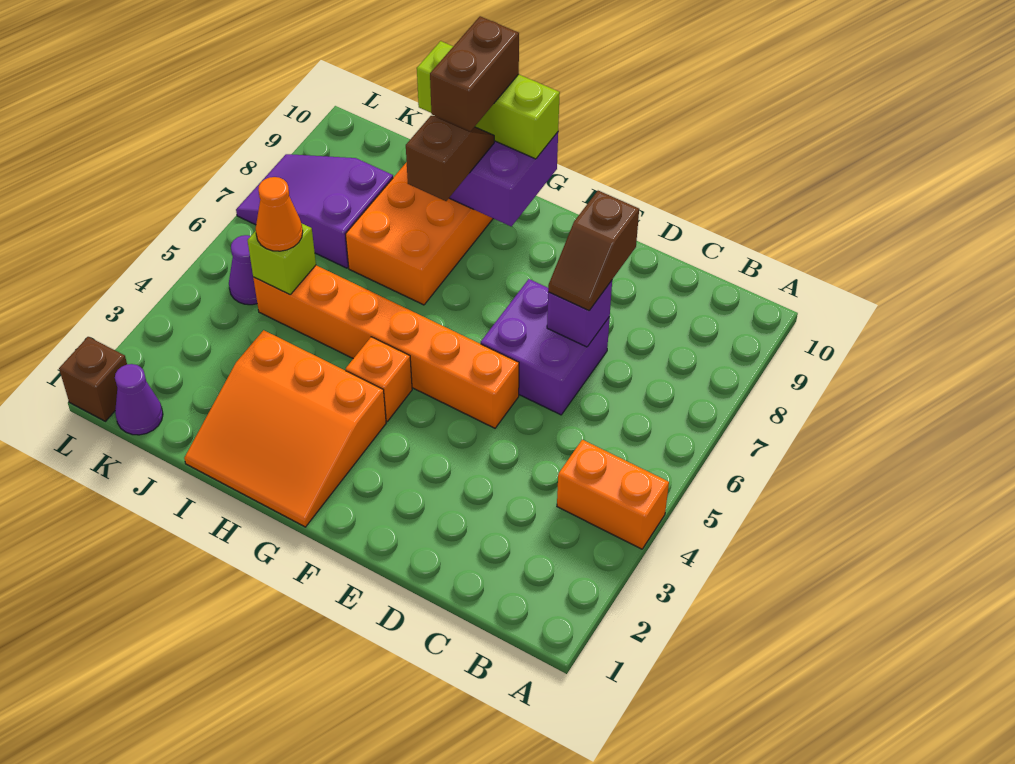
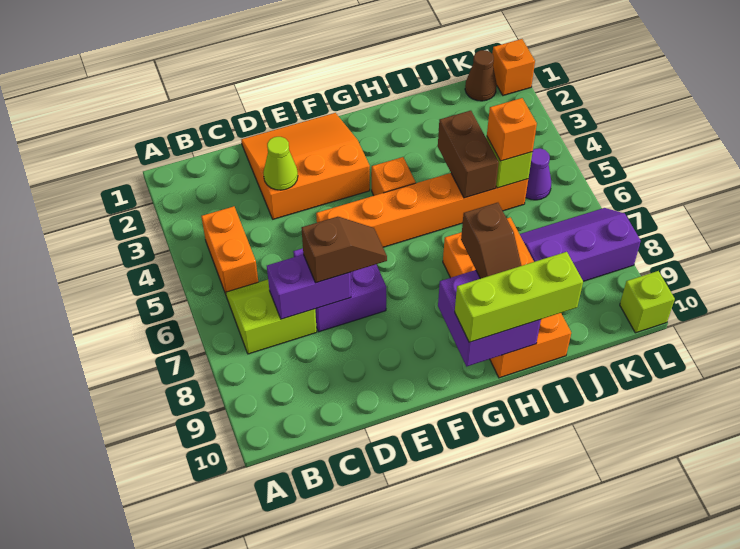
orange brick A4:B4 level 1 -> orange brick B4:B5 level 1
none -> lime slope B6:C7 level 1 top 7
none -> lime cone D3 level 2
purple brick D7 level 2 -> purple brick C7:D7 level 2
brown slope D7:D8 level 3 top 8 -> brown slope D7:E7 level 3 top D
orange slope G1:I3 level 1 top 3 -> orange slope D1:F3 level 1 top 3
brown brick H9:H10 level 4 -> brown brick I4:I5 level 2
orange cone J5 level 3 -> orange brick J5 level 3
purple slope J7:L8 level 1 top J -> purple slope J7:L8 level 1 top 8
purple cone K1 level 1 -> brown cone K1 level 1
brown brick L1 level 1 -> orange brick L1 level 1
none -> lime brick L10 level 1

